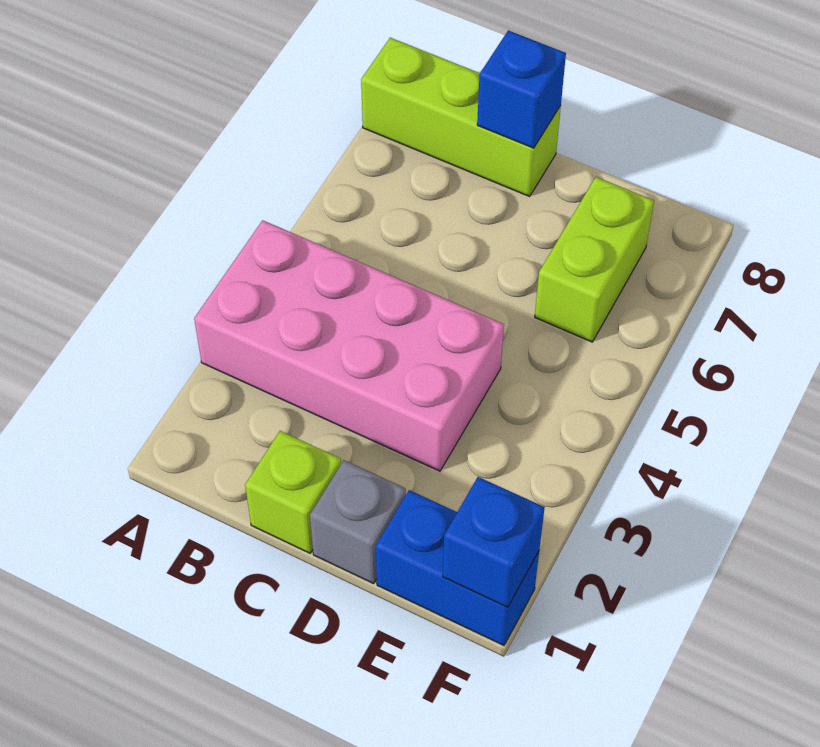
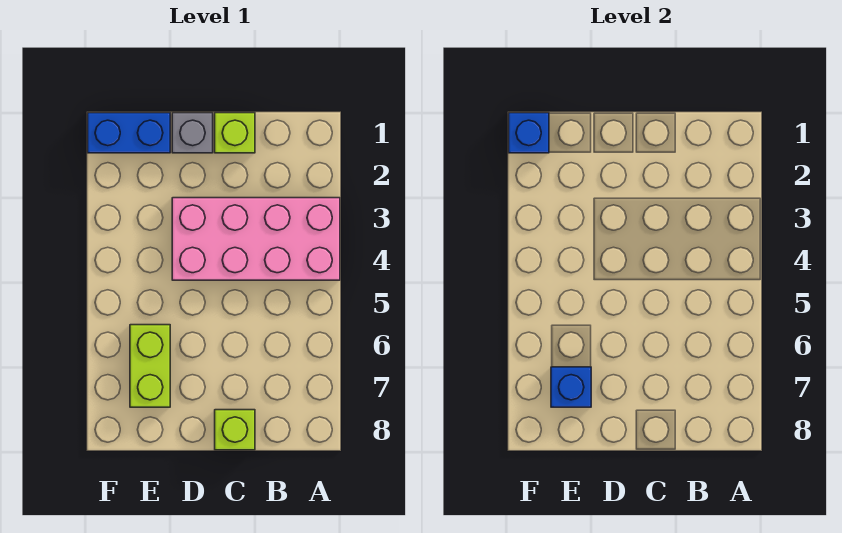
lime brick A8:C8 level 1 -> lime brick C8 level 1
blue brick C8 level 2 -> blue brick E7 level 2

